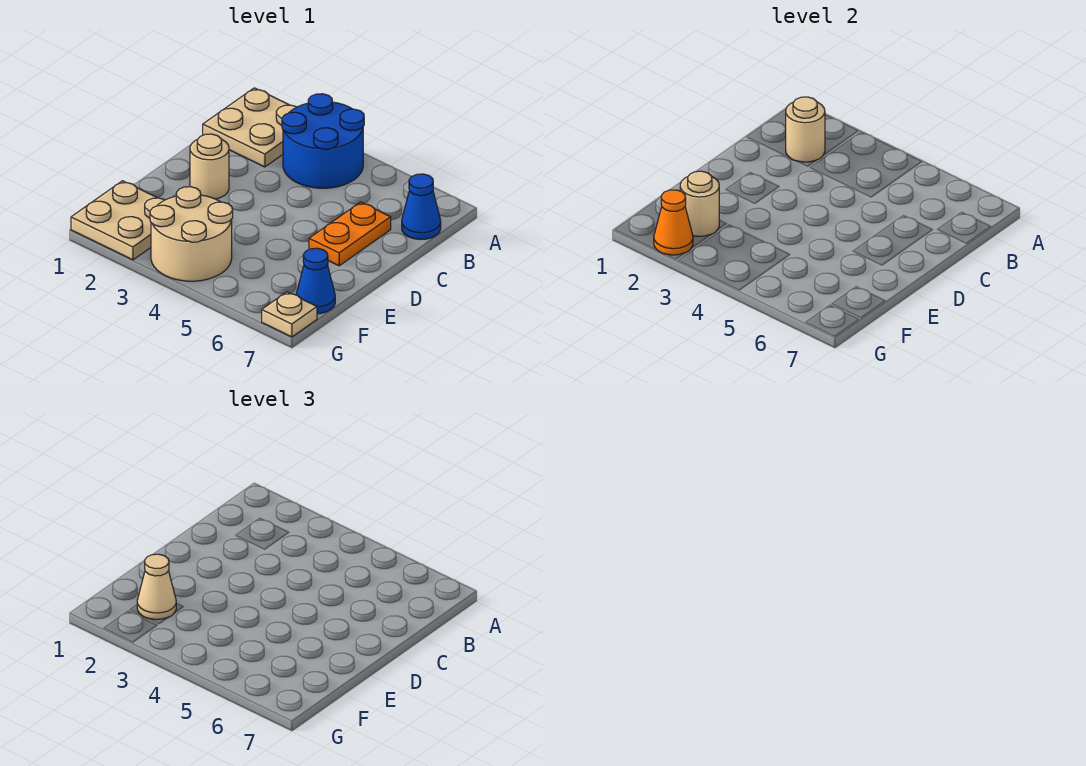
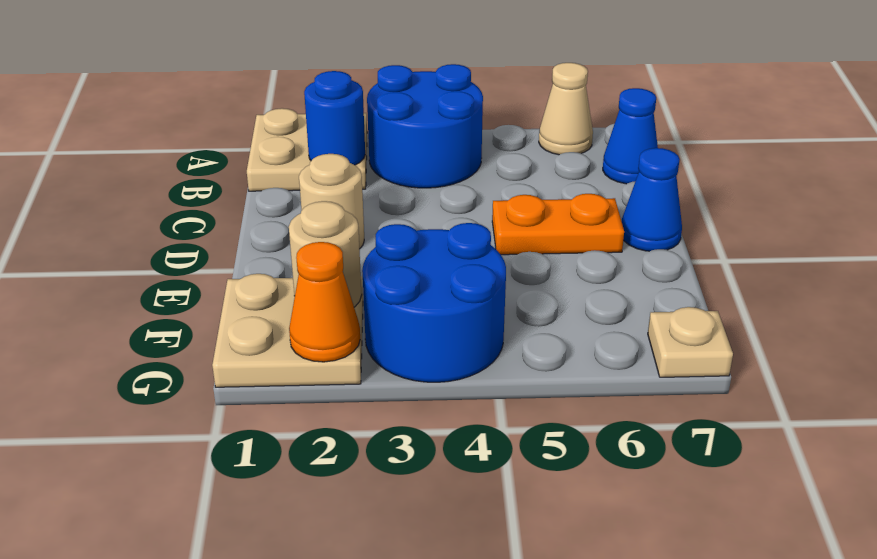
tan round brick B2 level 2 -> blue round brick B2 level 2
orange plate C6:D6 level 1 -> orange plate D5:D6 level 1
tan cone F2 level 3 -> tan cone A6 level 1
tan round brick F3:G4 level 1 -> blue round brick F3:G4 level 1
blue cone F7 level 1 -> blue cone D7 level 1

